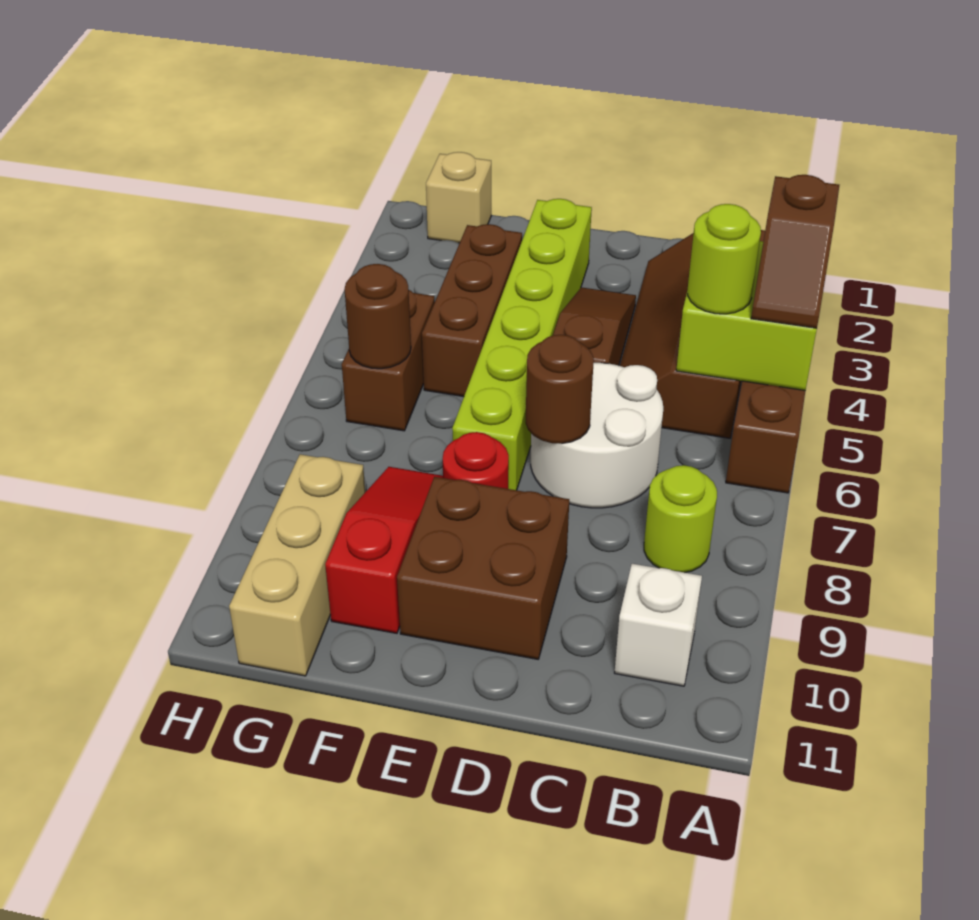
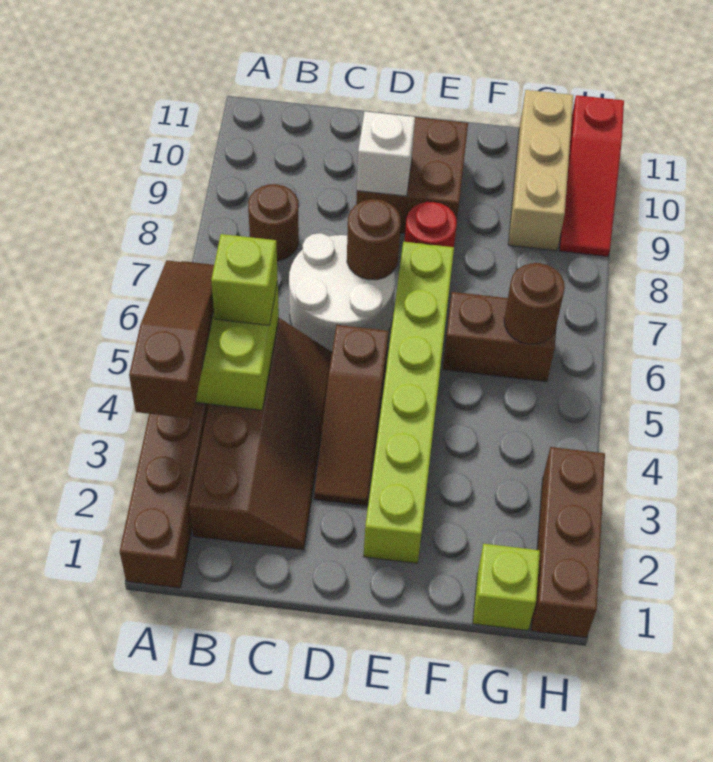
brown slope A4:A5 level 3 top 4 -> brown slope A3:A5 level 3 top 3
lime round brick B5 level 3 -> lime brick B5 level 3
lime round brick B8 level 1 -> brown round brick B8 level 1
white brick B10 level 1 -> white brick D9 level 2
brown brick F3:F5 level 1 -> brown brick H1:H3 level 1
red slope F8:F10 level 1 top 10 -> red slope H9:H11 level 1 top 11
tan brick G1 level 1 -> lime brick G1 level 1
brown brick G5:G6 level 1 -> brown brick F6:G6 level 1

